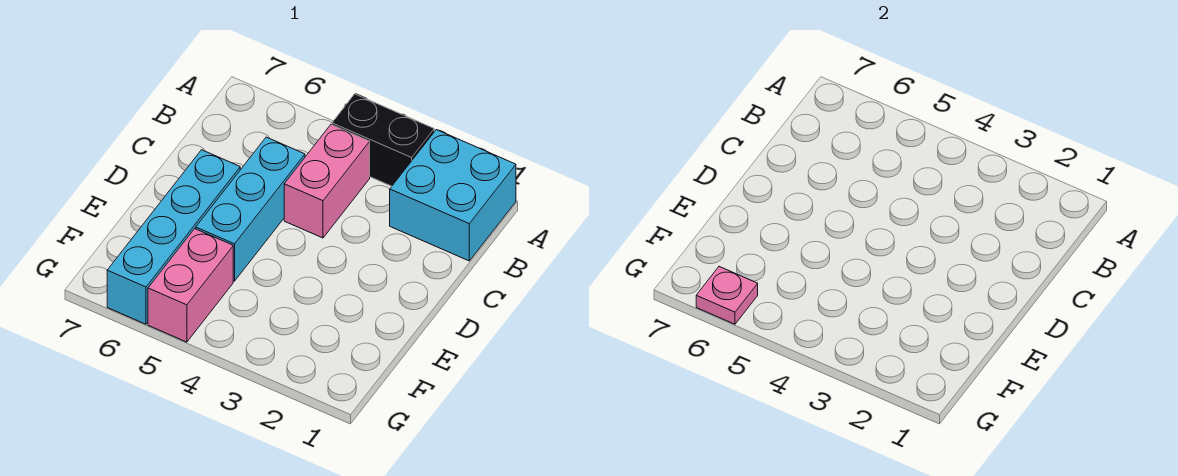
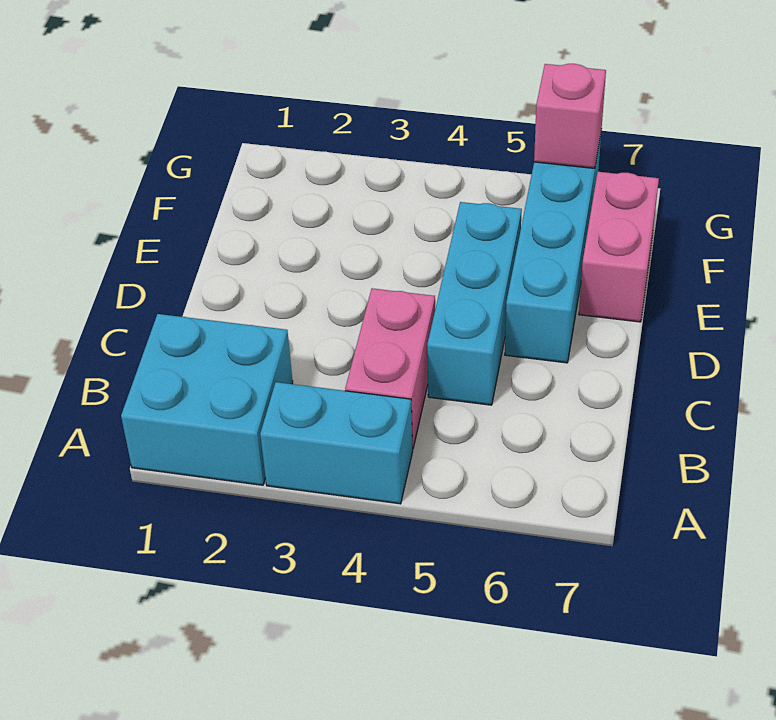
black brick A3:A4 level 1 -> cyan brick A3:A4 level 1
pink brick F5:G5 level 1 -> pink brick E7:F7 level 1
pink plate G6 level 2 -> pink brick G6 level 2

